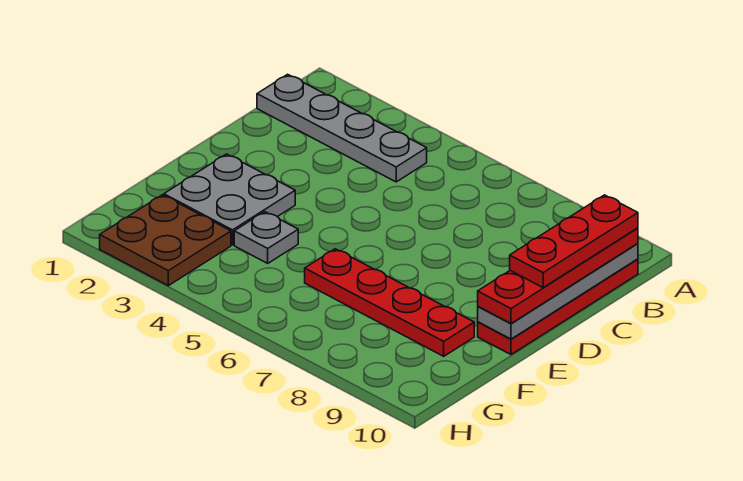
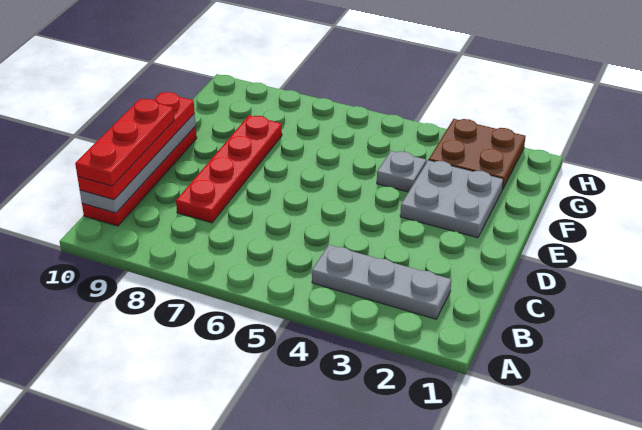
grey plate B1:B4 level 1 -> grey plate B2:B4 level 1
red plate F6:F9 level 1 -> red plate C8:F8 level 1

